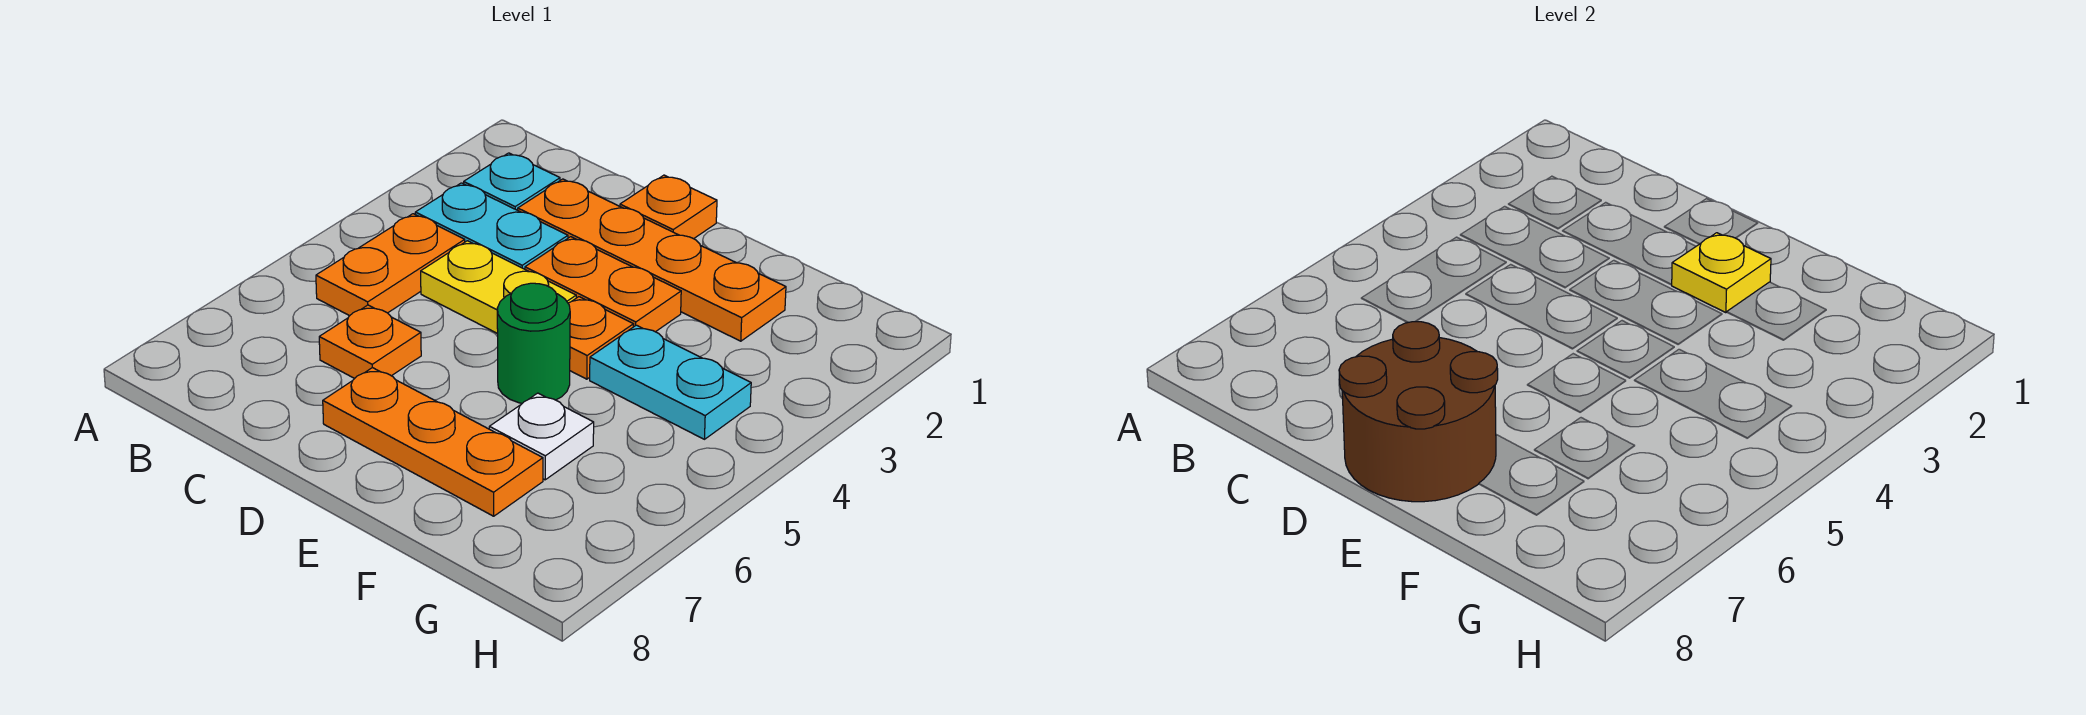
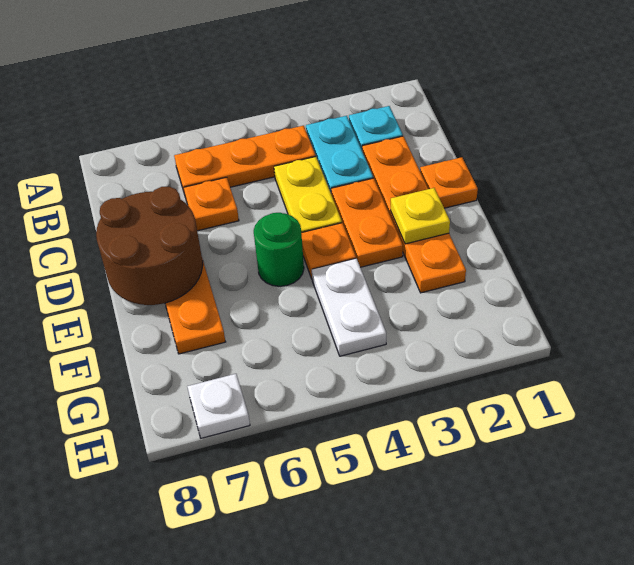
orange plate B4:B5 level 1 -> orange plate B4:B6 level 1
cyan plate F4:G4 level 1 -> white plate F4:G4 level 1
white plate F6 level 1 -> white plate H7 level 1

